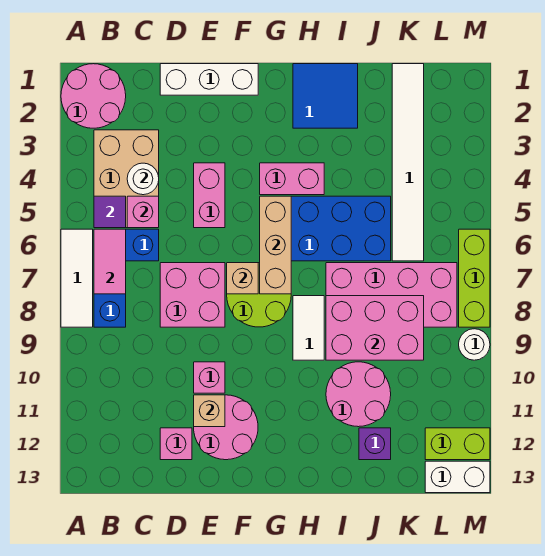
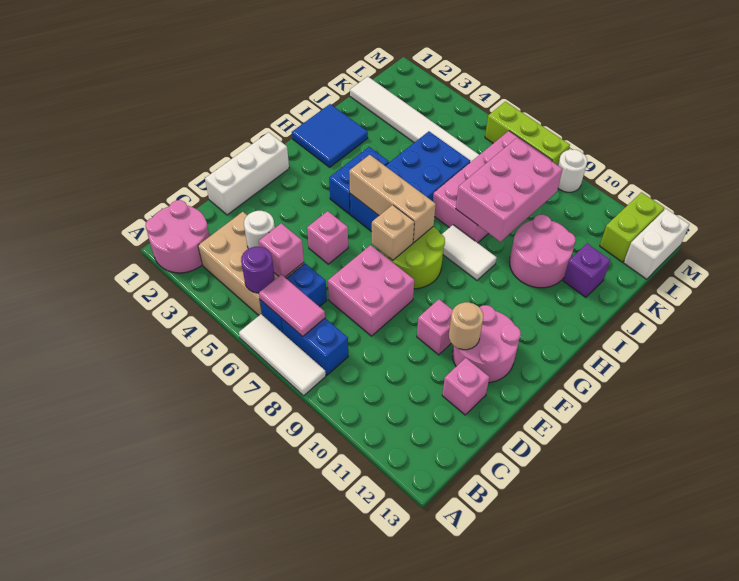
purple tile B5 level 2 -> purple round brick B5 level 2
pink brick E4:E5 level 1 -> pink brick E5 level 1
tan brick E11 level 2 -> tan round brick E11 level 2
pink brick G4:H4 level 1 -> blue brick G4:H4 level 1

